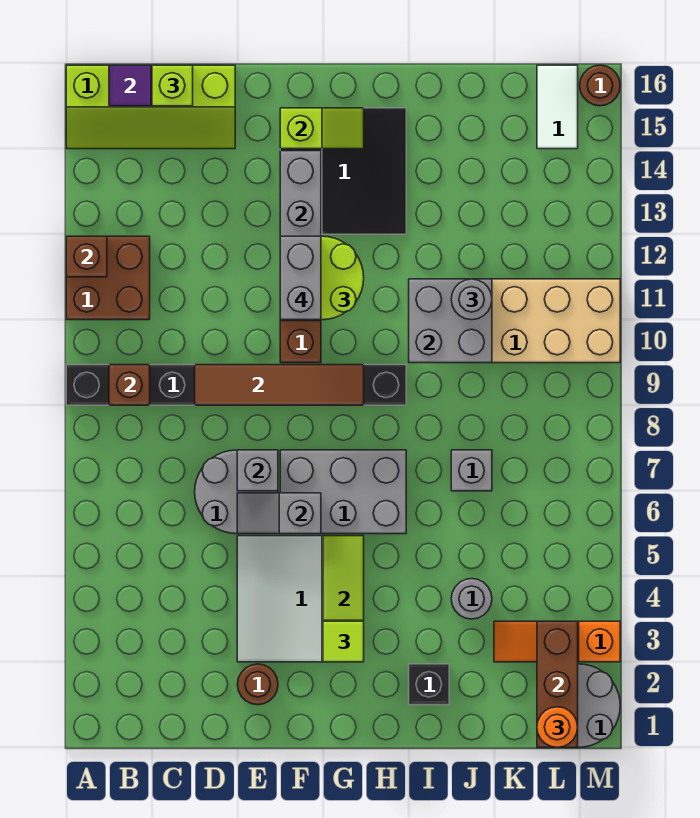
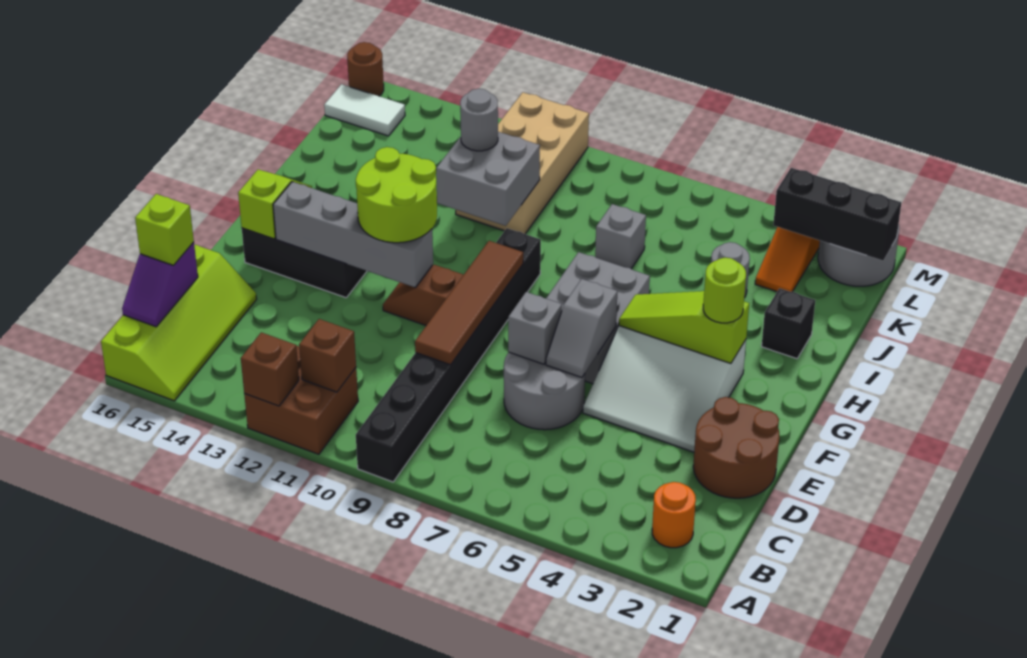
brown brick B9 level 2 -> brown brick B11 level 2
brown round brick E2 level 1 -> brown round brick D1:E2 level 1
grey brick F11:F12 level 4 -> none
lime tile G3 level 3 -> lime round brick G3 level 3
brown brick L1:L3 level 2 -> black brick L1:L3 level 2
orange round brick L1 level 3 -> orange round brick B2 level 1

